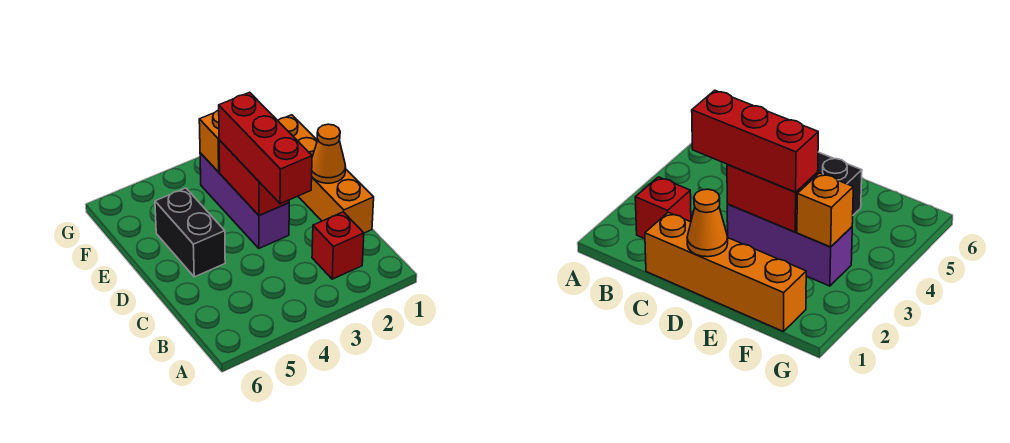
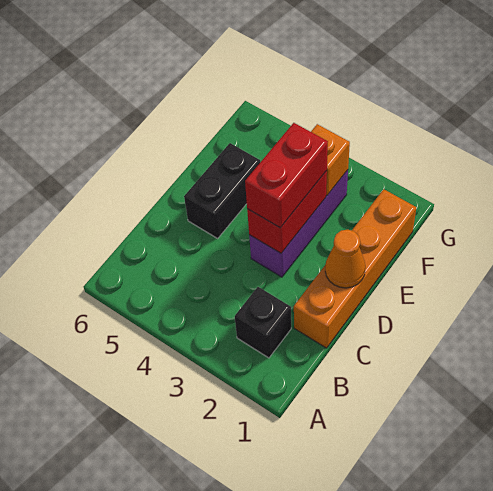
red brick B2 level 1 -> black brick B2 level 1
red brick C3:E3 level 3 -> red brick D3:E3 level 3

